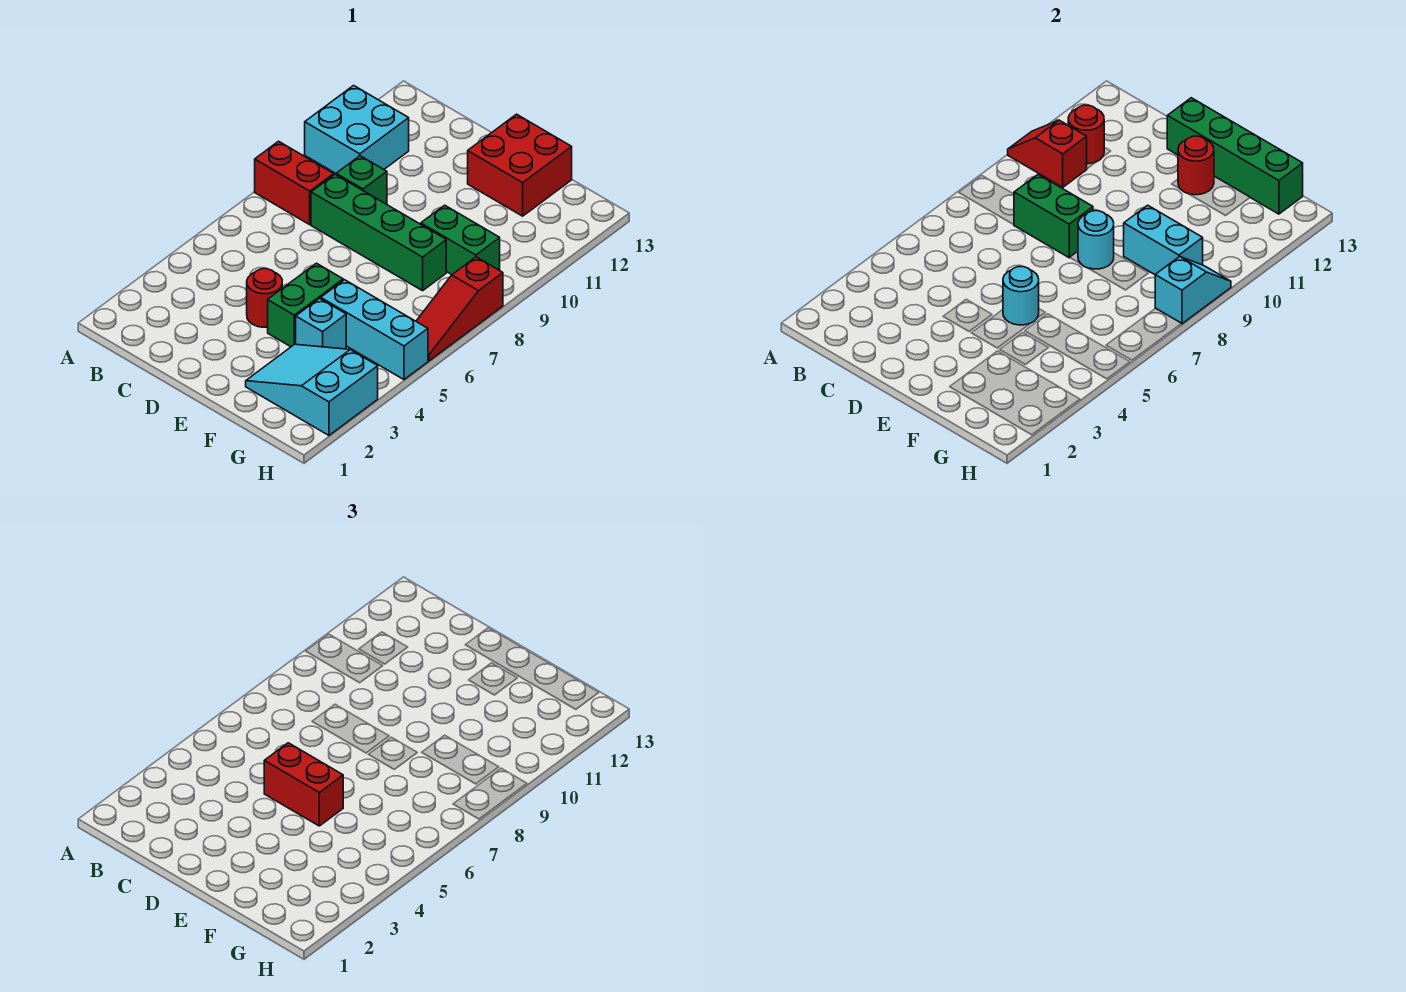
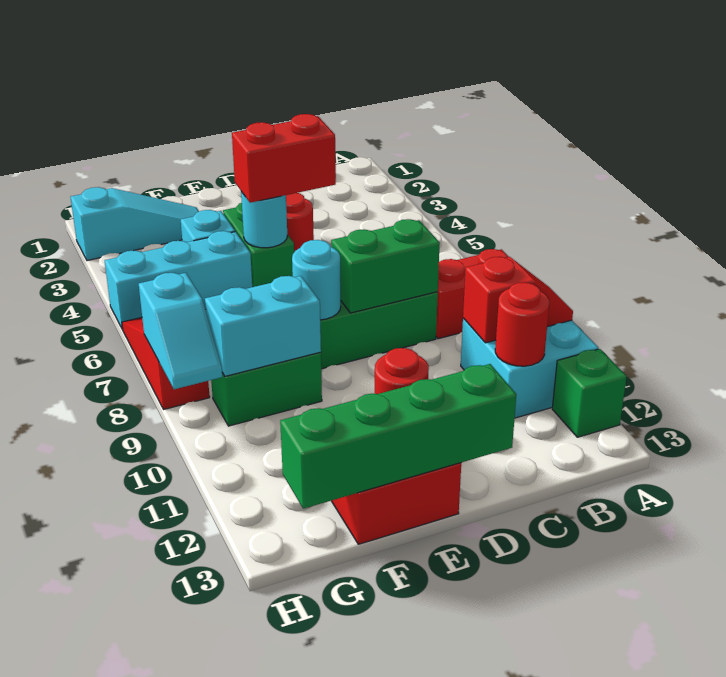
green brick C9 level 1 -> green brick A12 level 1
cyan slope F2:H3 level 1 top H -> cyan slope F2:H2 level 1 top H

